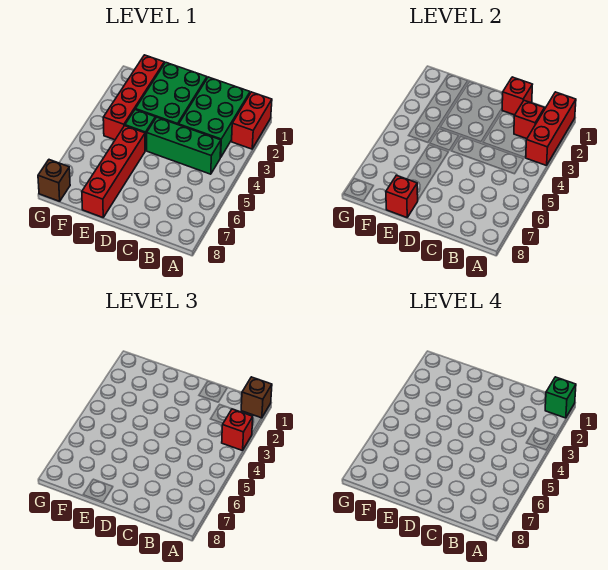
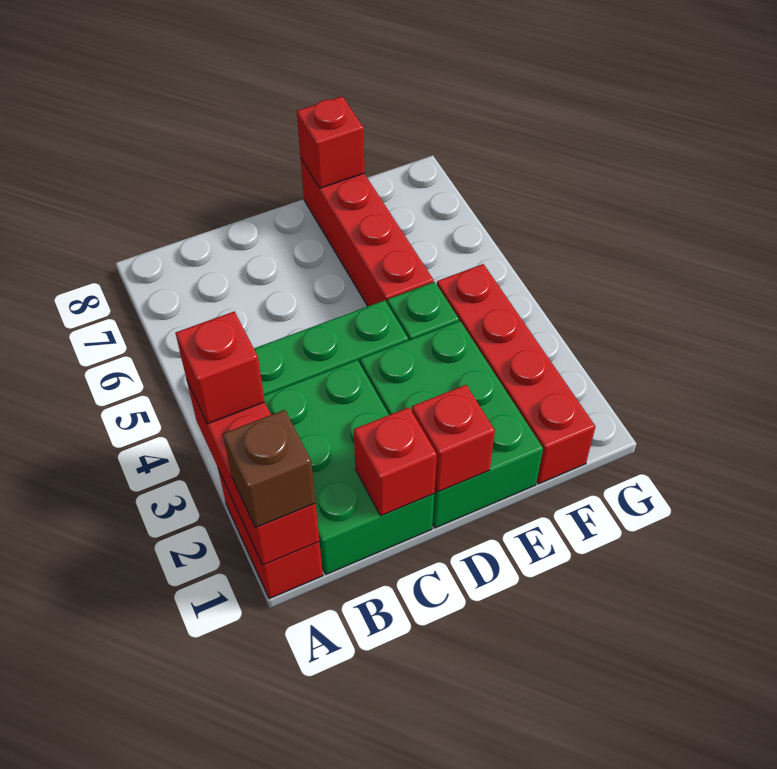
green brick A1 level 4 -> none
red brick B2 level 2 -> red brick D1 level 2
brown brick G8 level 1 -> none

